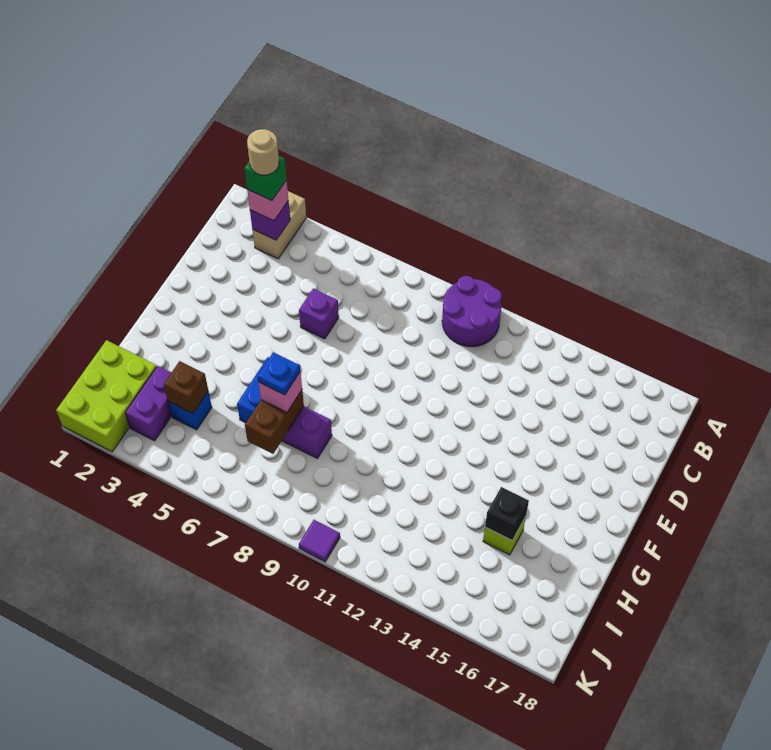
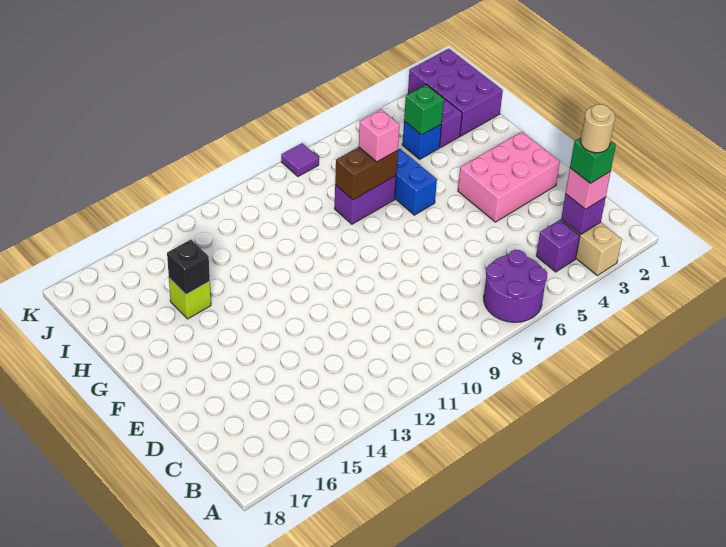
purple round brick A10:B11 level 1 -> purple round brick A6:B7 level 1
purple brick D6 level 1 -> purple brick B4 level 1
none -> pink brick E2:F4 level 1
brown brick H7:I7 level 2 -> brown brick H7:H8 level 2
blue plate H7 level 4 -> none
lime brick I1:K2 level 1 -> purple brick I1:K2 level 1
brown brick I4 level 2 -> green brick I4 level 2
purple tile K10 level 1 -> purple tile K8 level 1

